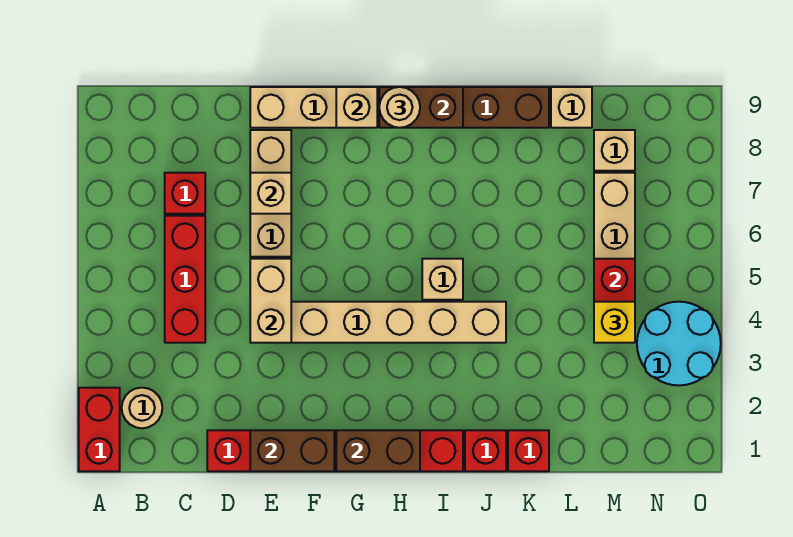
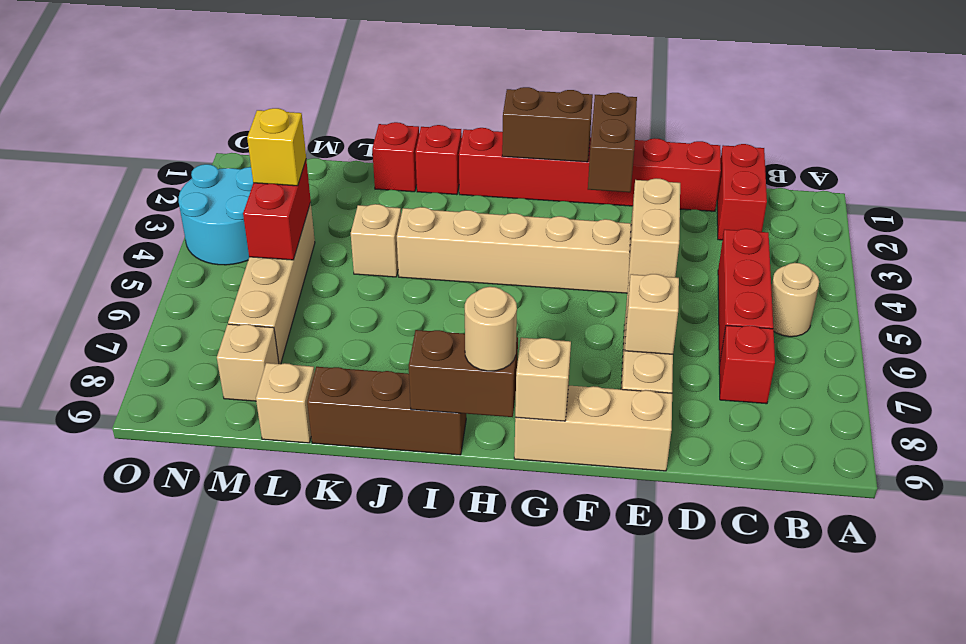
red brick A1:A2 level 1 -> red brick C1:C2 level 1
tan round brick B2 level 1 -> tan round brick B5 level 1
brown brick E1:F1 level 2 -> brown brick F1:F2 level 2
tan brick I5 level 1 -> tan brick K4 level 1

